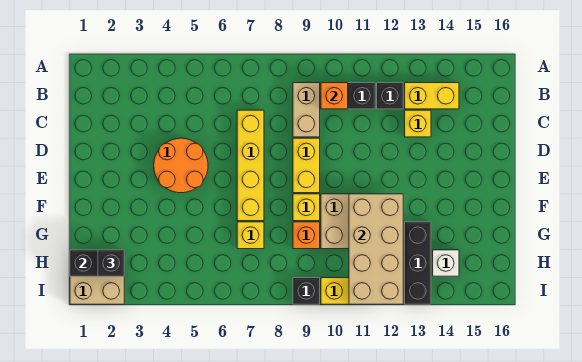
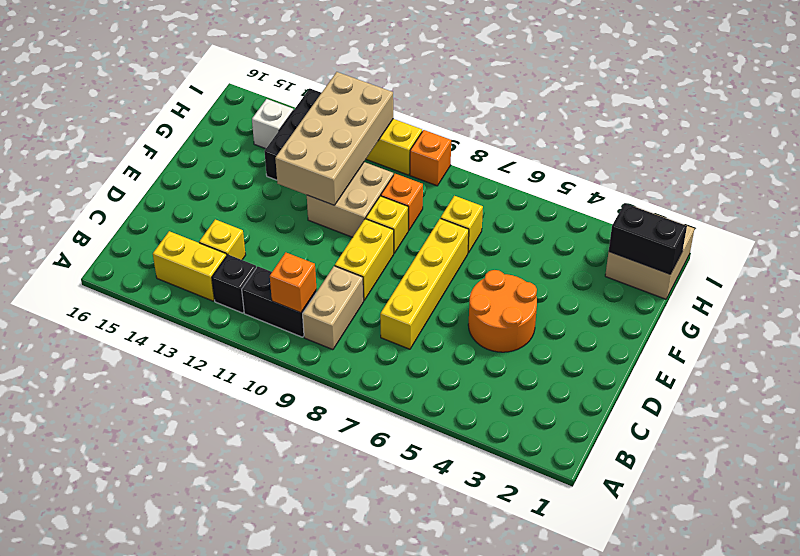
black brick H2 level 3 -> none
black brick I9 level 1 -> orange brick I9 level 1

